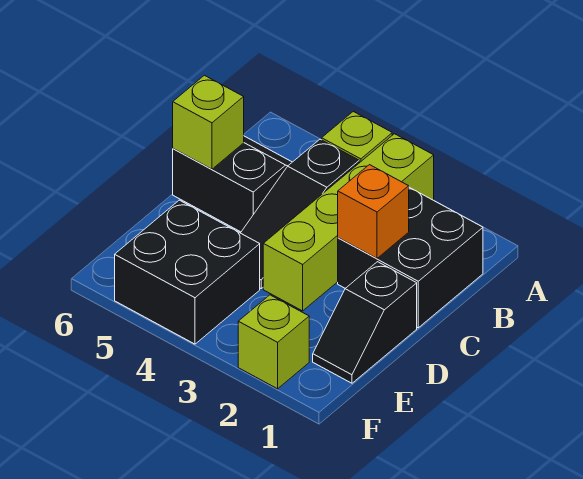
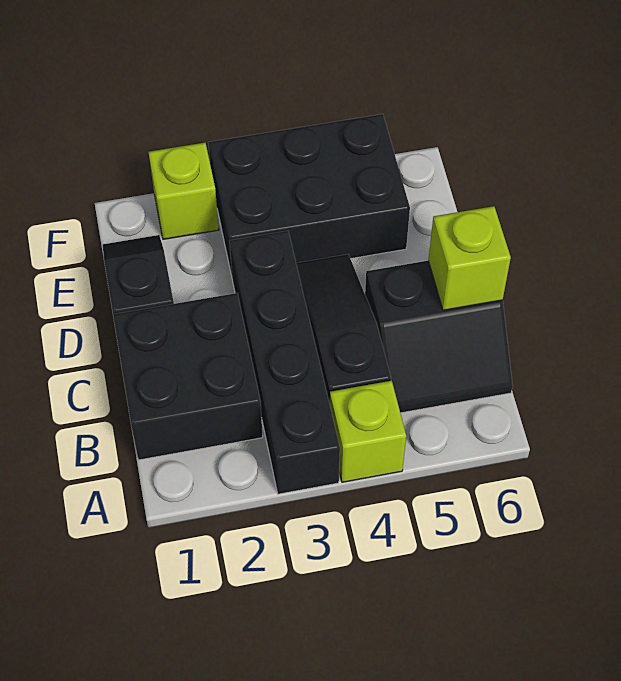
lime brick A3:D3 level 1 -> black brick A3:D3 level 1
orange brick C2 level 2 -> none
black brick E4:F5 level 1 -> black brick E3:F5 level 1

